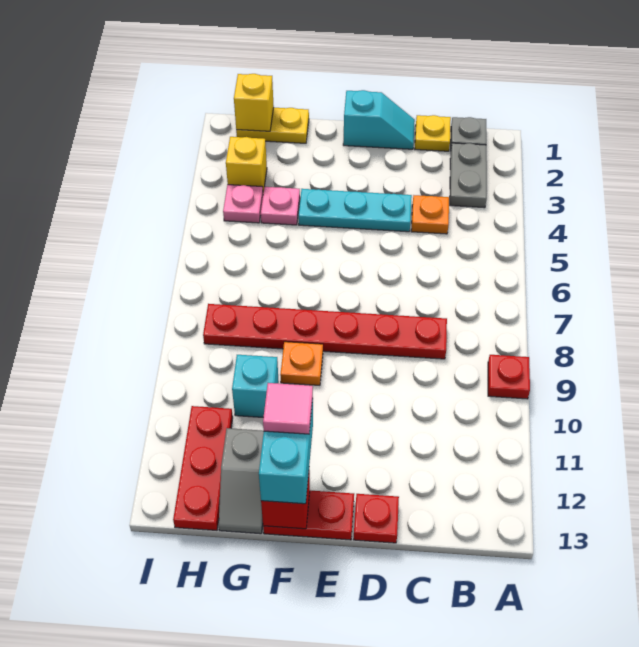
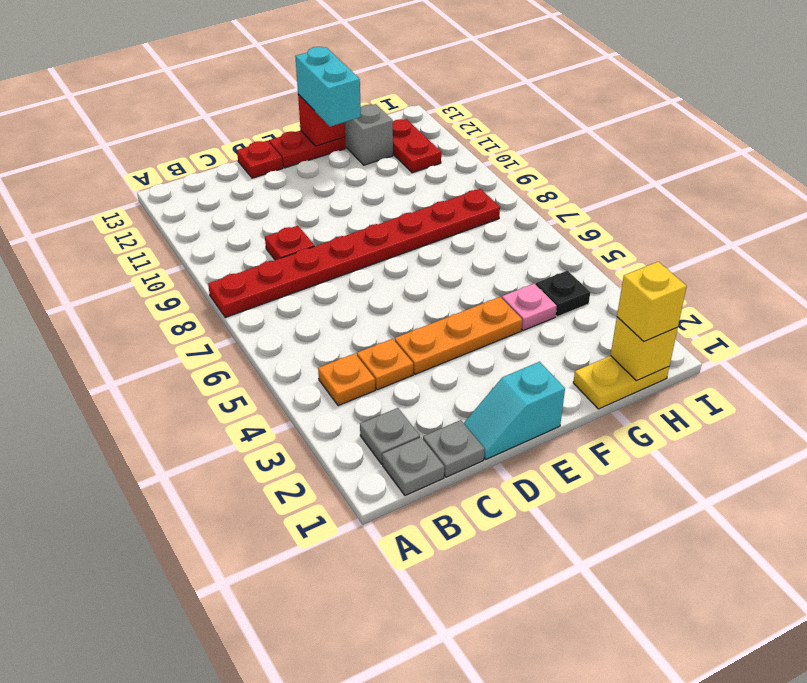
red plate A9 level 1 -> red plate C9 level 1
grey plate B2:B3 level 1 -> grey plate B2 level 1
yellow plate C1 level 1 -> grey plate C1 level 1
red plate C8:H8 level 1 -> red plate A8:H8 level 1
cyan plate D4:F4 level 1 -> orange plate D4:F4 level 1
orange plate F9 level 1 -> orange plate B4 level 1
pink tile F12 level 4 -> none
cyan brick G10 level 1 -> none
yellow brick H3 level 1 -> yellow brick H1 level 3
pink plate H4 level 1 -> black plate H4 level 1
red plate H11:H13 level 1 -> red plate H11:H12 level 1

